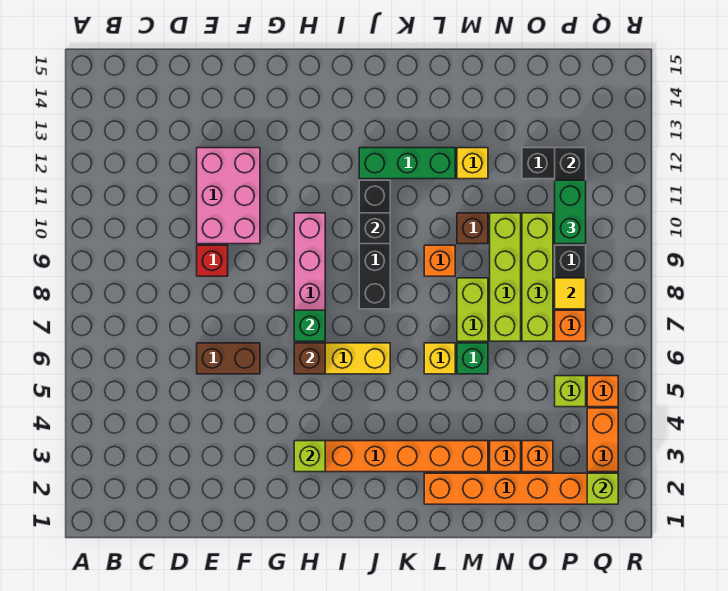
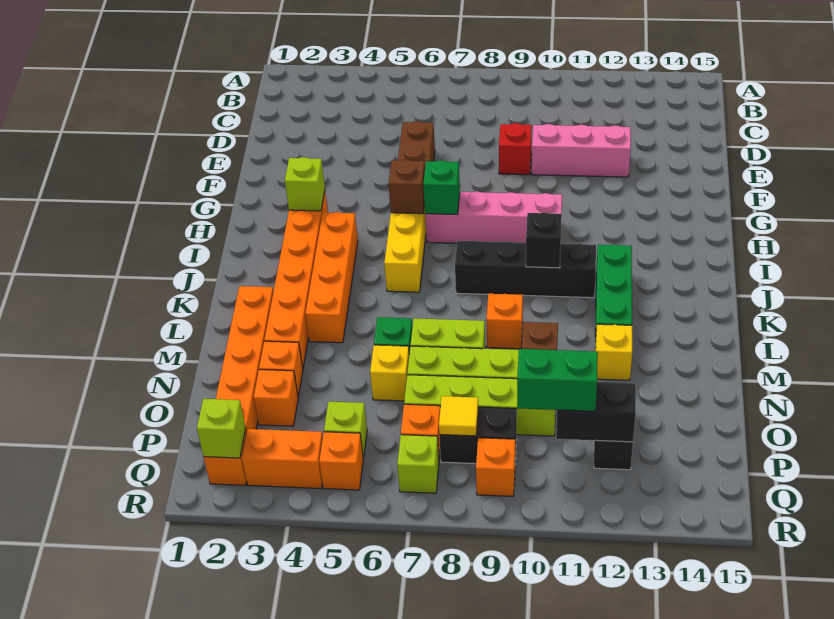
pink brick E10:F12 level 1 -> pink brick E10:E12 level 1
none -> orange brick I4:L4 level 1
yellow brick L6 level 1 -> yellow brick N6 level 1
none -> lime brick Q7 level 1
none -> orange brick Q9 level 1

